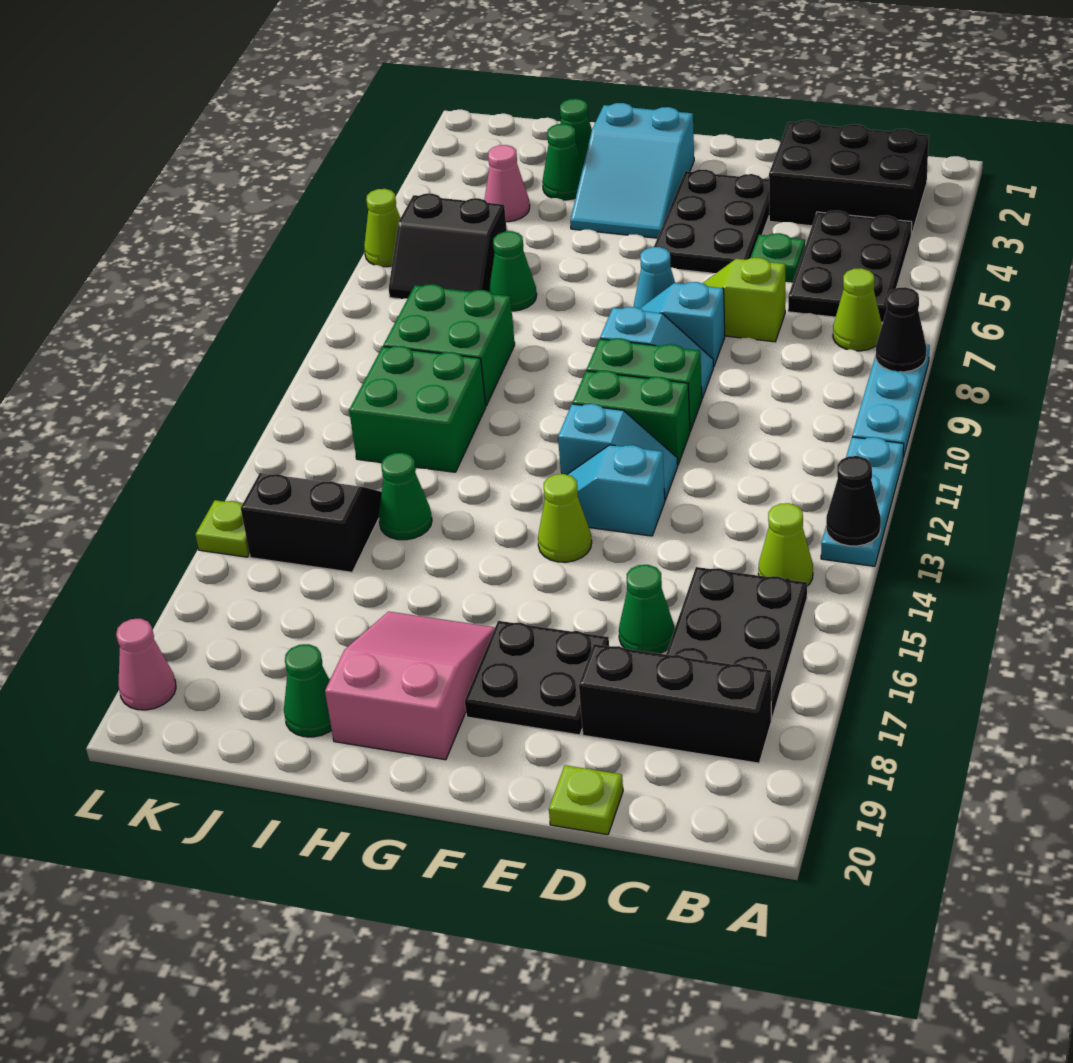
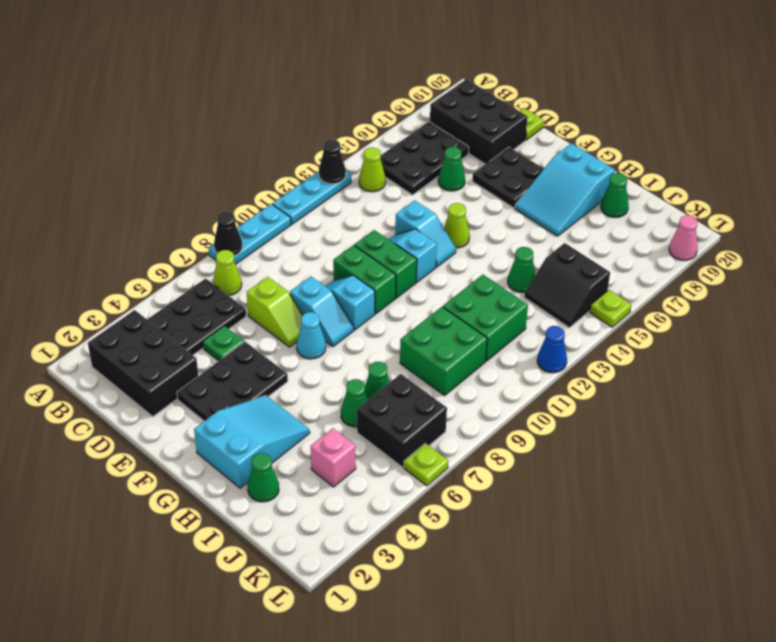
black brick B18:D18 level 1 -> black brick B18:D19 level 1
pink slope G17:H19 level 1 top 19 -> cyan slope G17:H19 level 1 top 19
green cone I3 level 1 -> green cone I6 level 1
pink cone J4 level 1 -> pink brick J4 level 1
black slope J6:K7 level 1 top 6 -> black brick J6:K7 level 1
lime cone L6 level 1 -> lime plate L6 level 1
none -> blue cone L12 level 1

